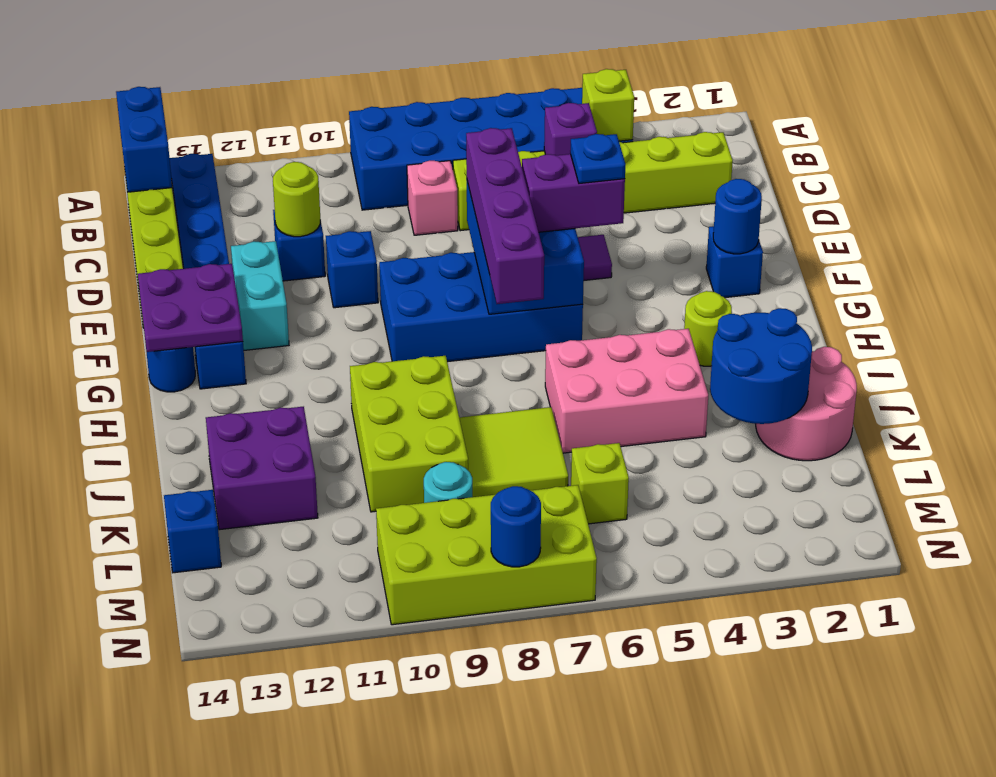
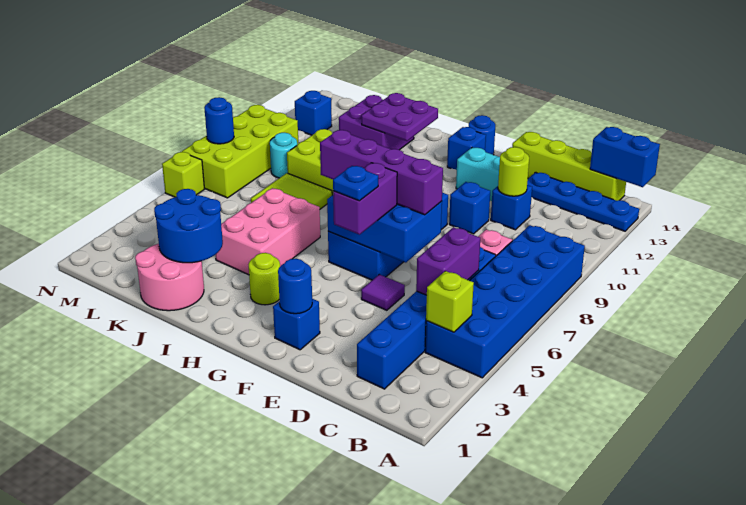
lime brick C2:C7 level 1 -> blue brick C2:C7 level 1
purple brick C5 level 2 -> purple brick C5:C6 level 2
purple plate F13:G14 level 2 -> purple plate I12:J13 level 2
lime brick L6 level 1 -> lime brick N6 level 1
blue brick L14 level 1 -> blue brick M12 level 1

